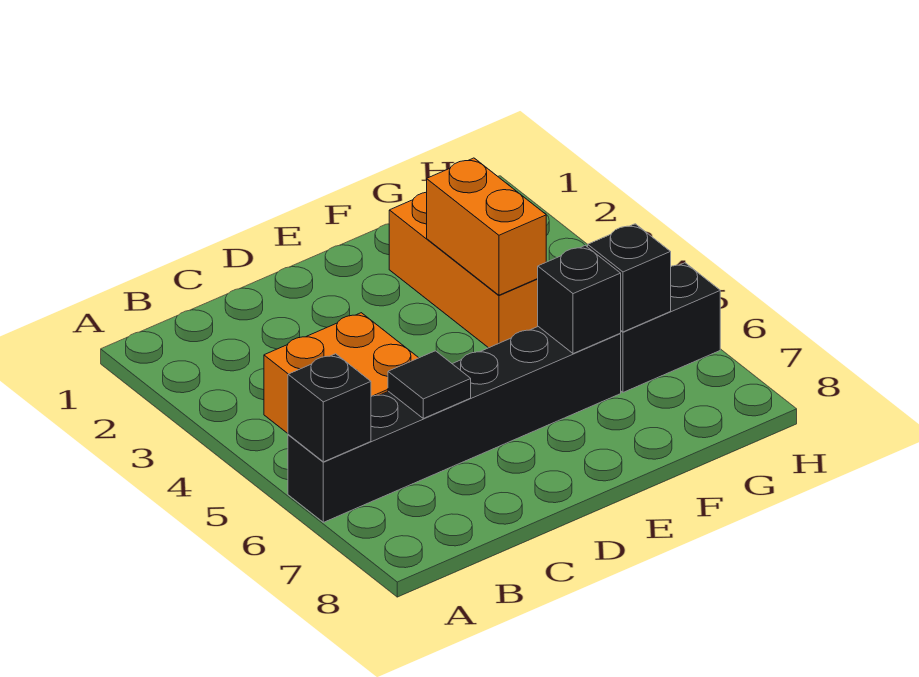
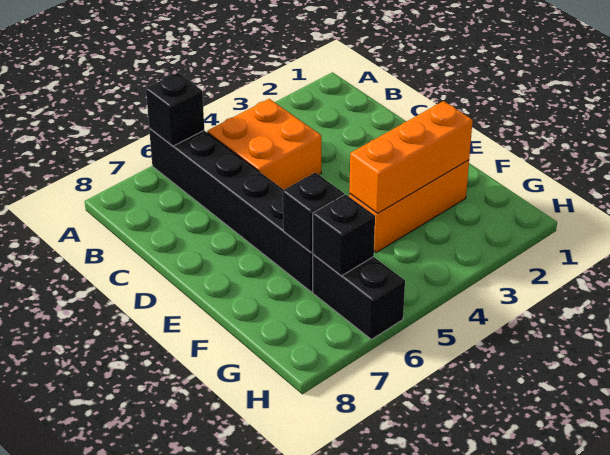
black tile C6 level 2 -> none
orange brick F3:F4 level 2 -> orange brick F2:F4 level 2

